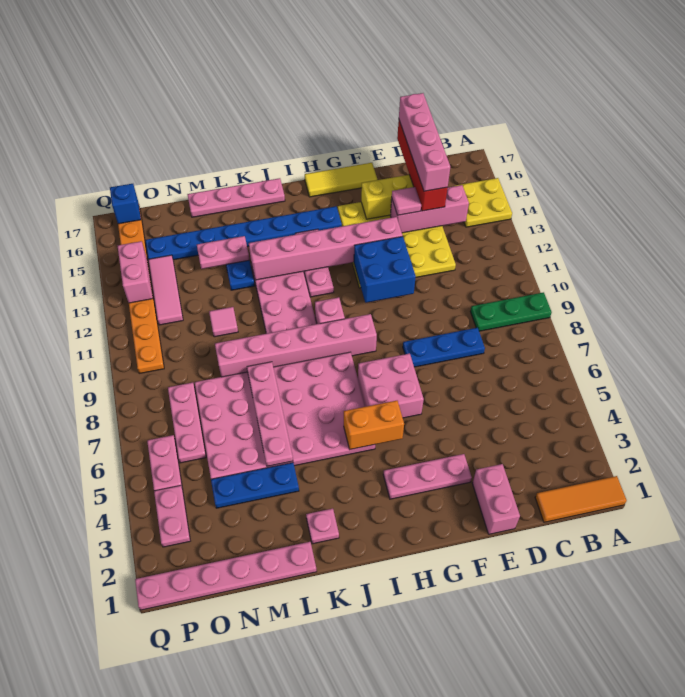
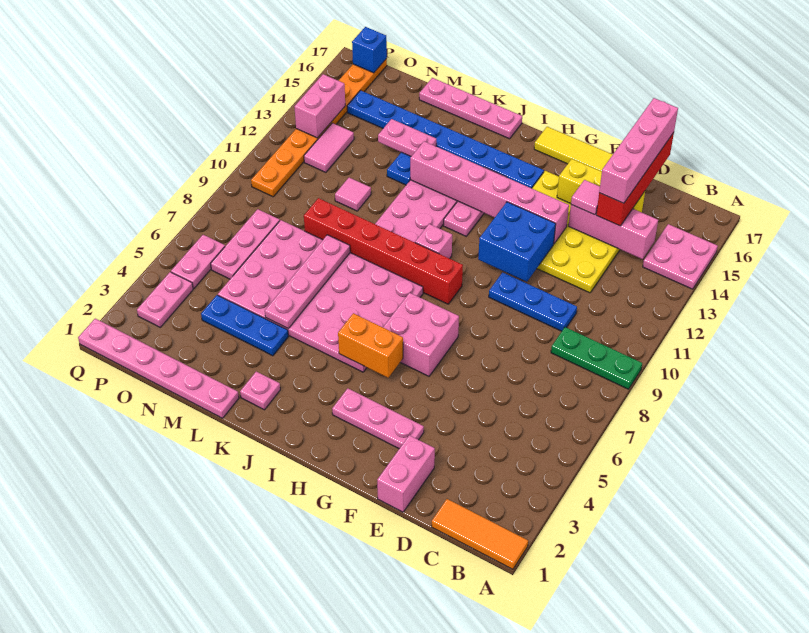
yellow plate A14:B15 level 1 -> pink plate A14:B15 level 1
blue plate D8:F8 level 1 -> blue plate D10:F10 level 1
pink brick H9:M9 level 1 -> red brick H9:M9 level 1
pink tile O12:O14 level 1 -> pink tile O12:O13 level 1

